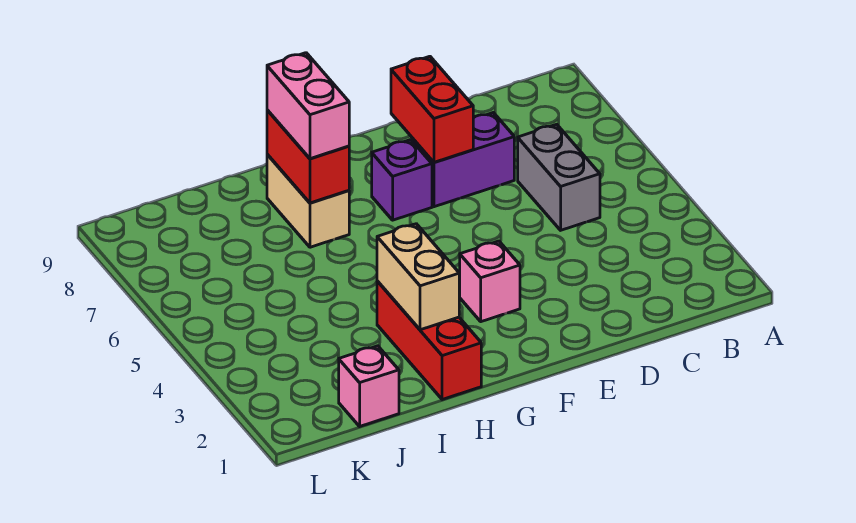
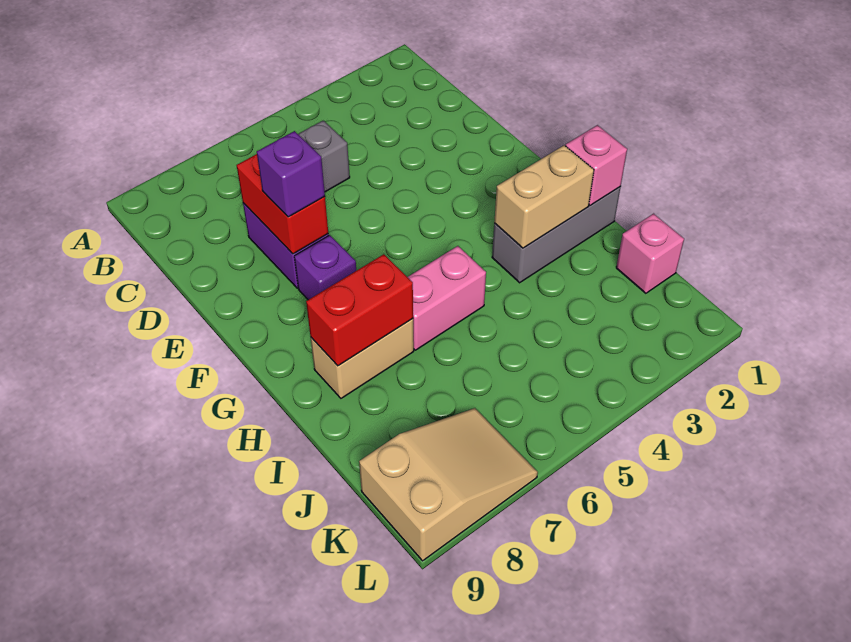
red brick E7:E8 level 2 -> red brick D7:E7 level 2
none -> purple brick E7 level 3
pink brick F3 level 1 -> pink brick H1 level 2
red brick H1:H3 level 1 -> grey brick H1:H3 level 1
pink brick H7:H8 level 3 -> pink brick H5:H6 level 1
none -> tan slope K7:L9 level 1 top 9

